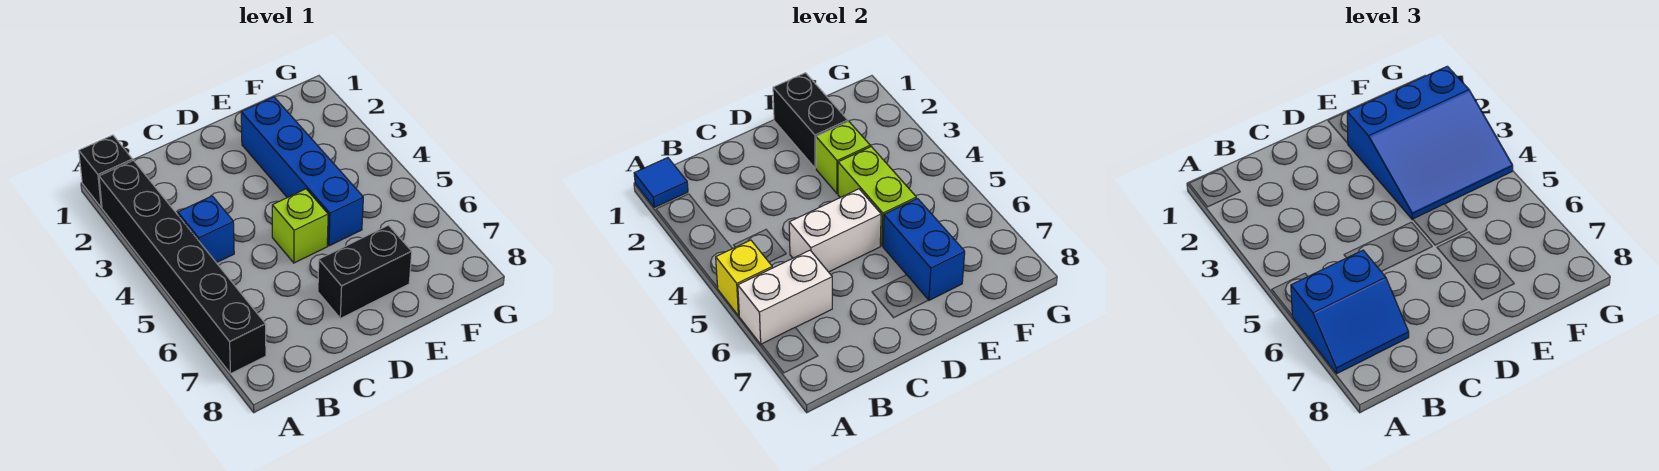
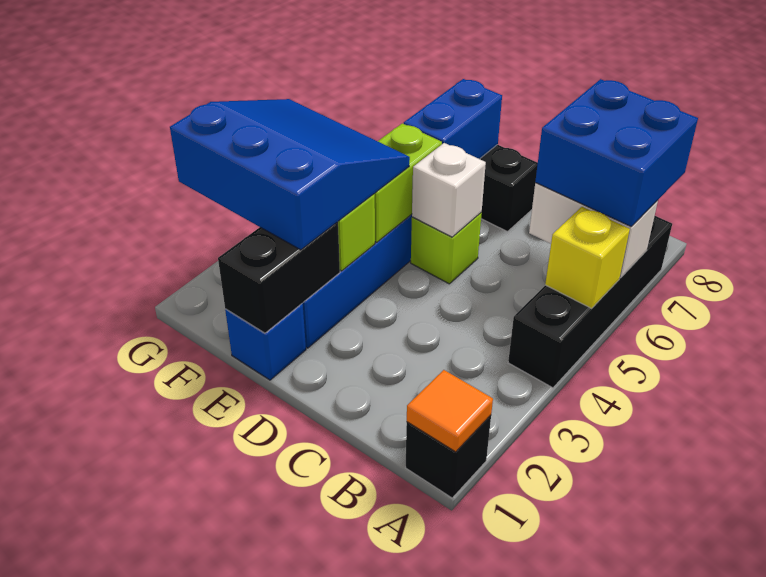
blue tile A1 level 2 -> orange tile A1 level 2
black brick A2:A7 level 1 -> black brick A4:A7 level 1
blue slope A6:B7 level 3 top 6 -> blue brick A6:B7 level 3
blue brick B4 level 1 -> blue brick E1 level 1
white brick C5:D5 level 2 -> white brick D5 level 2

